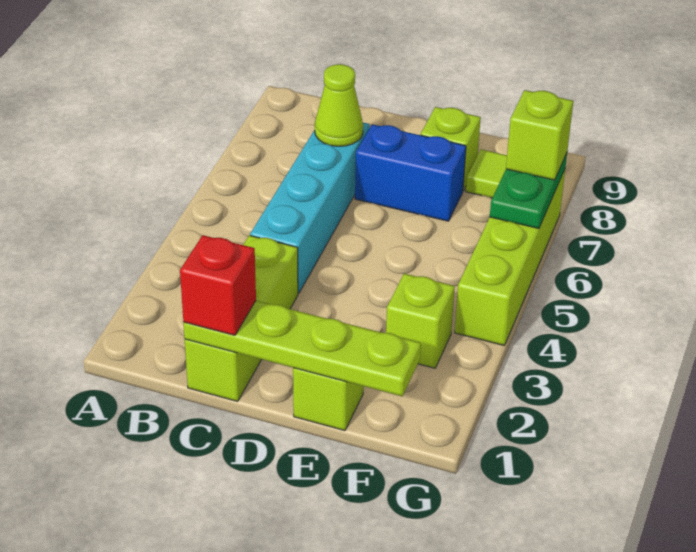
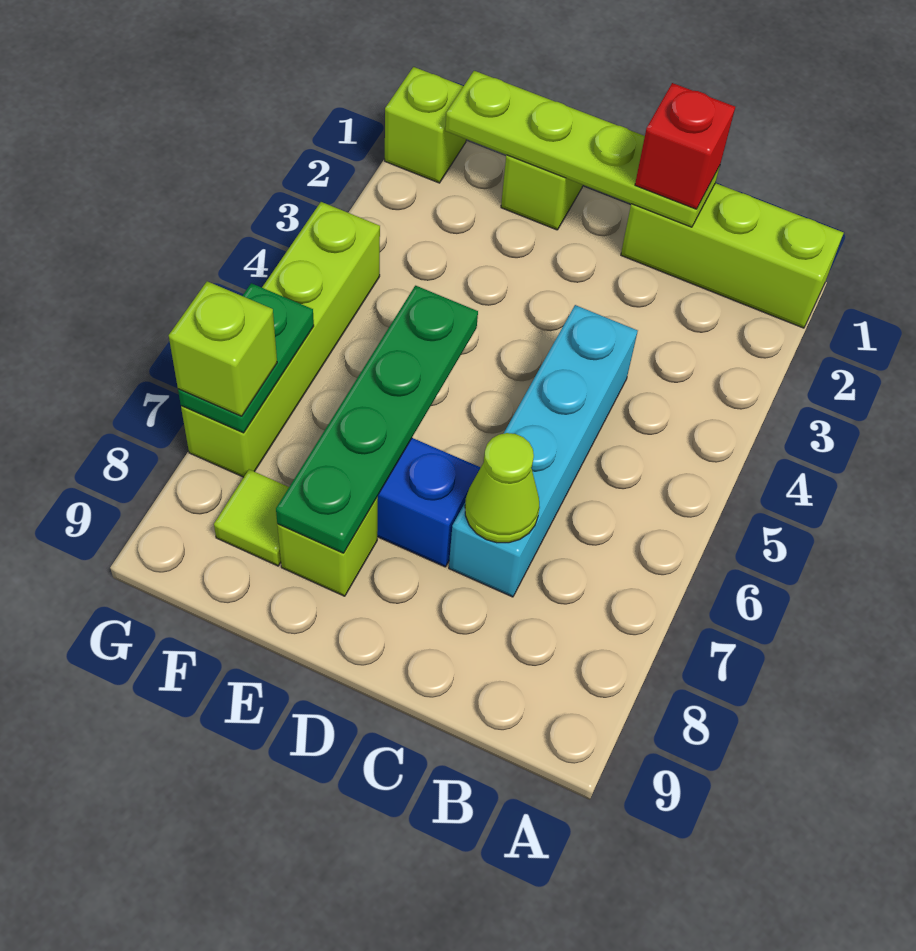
lime brick C1:C3 level 1 -> lime brick A1:C1 level 1
none -> green plate E5:E8 level 2
lime brick F3 level 1 -> lime brick G1 level 1

